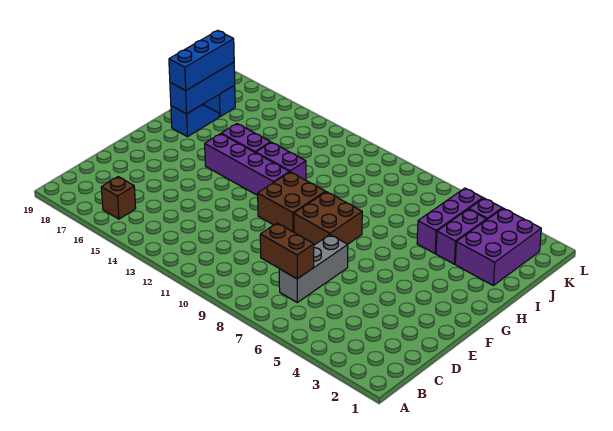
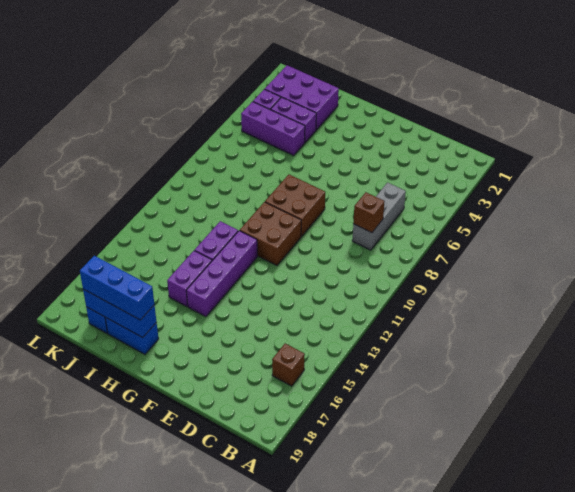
grey brick C7:E7 level 1 -> grey brick C6:C8 level 1
brown brick C7:C8 level 2 -> brown brick C8 level 2
blue slope H18:I18 level 1 top H -> blue brick H18:I18 level 1

